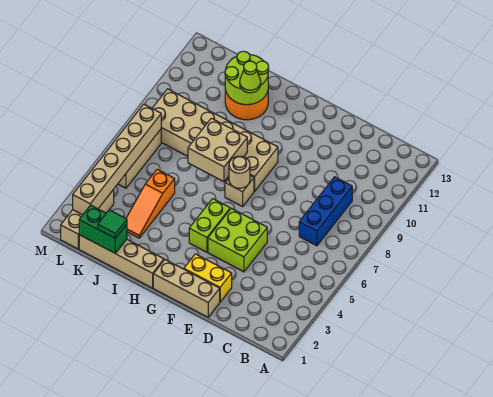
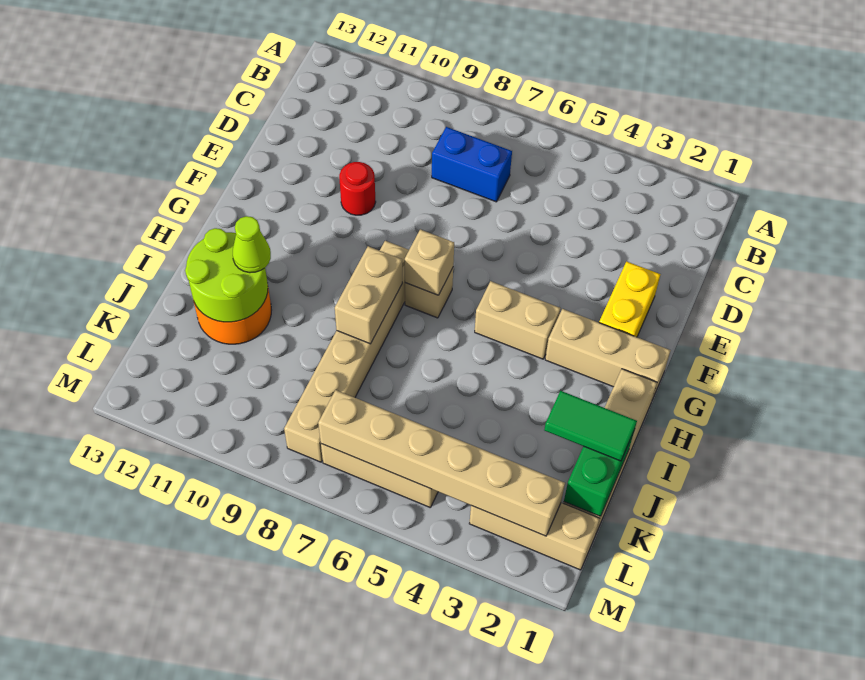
blue brick C7:C9 level 1 -> blue brick C7:C8 level 1
tan brick E1:G1 level 1 -> tan brick G1:G3 level 1
lime brick E4:F5 level 1 -> none
none -> red round brick E10 level 1
lime brick G4:G5 level 1 -> tan brick G4:G5 level 1
tan round brick G7 level 2 -> tan brick G7 level 2
tan brick G8:L9 level 1 -> tan brick G8:L8 level 1
tan brick H7:I8 level 2 -> tan brick H8:I8 level 2
green tile J1 level 3 -> green tile J1:J2 level 3
orange slope J3:J5 level 1 top 5 -> none

